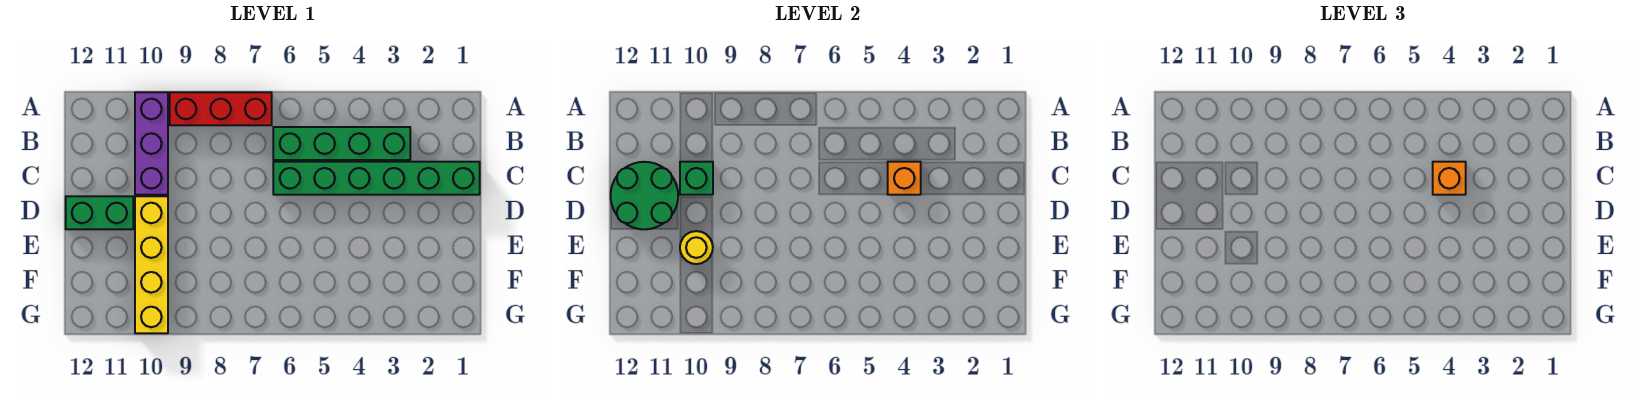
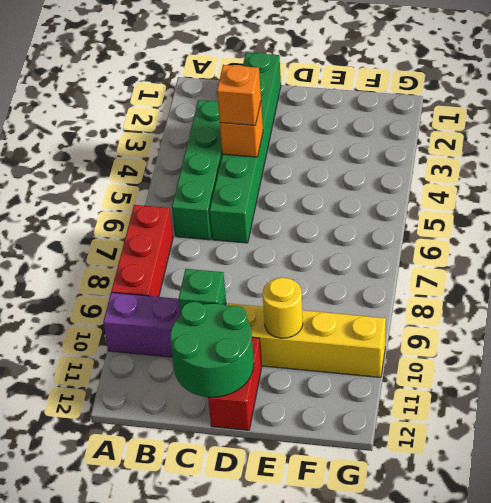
green brick D11:D12 level 1 -> red brick D11:D12 level 1

